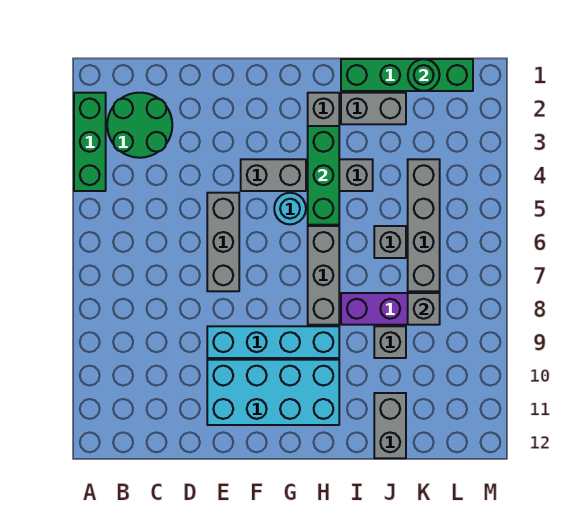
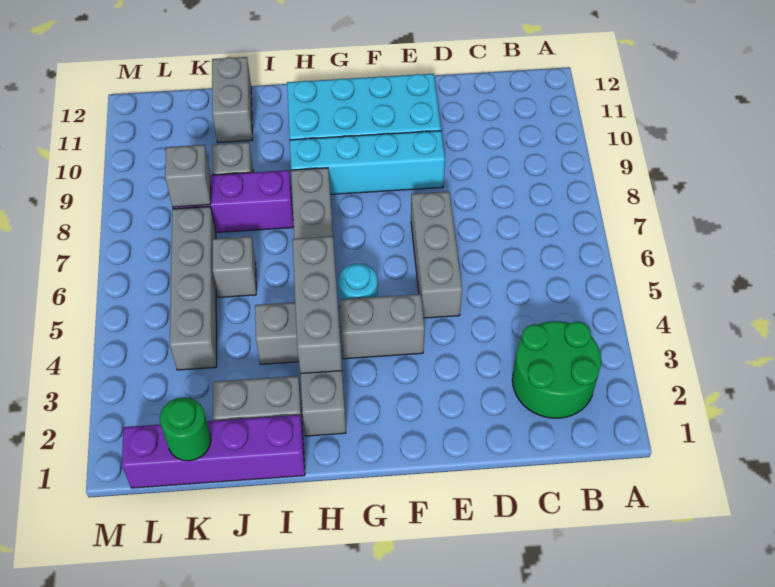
green brick A2:A4 level 1 -> none
green brick H3:H5 level 2 -> grey brick H3:H5 level 2
green brick I1:L1 level 1 -> purple brick I1:L1 level 1

